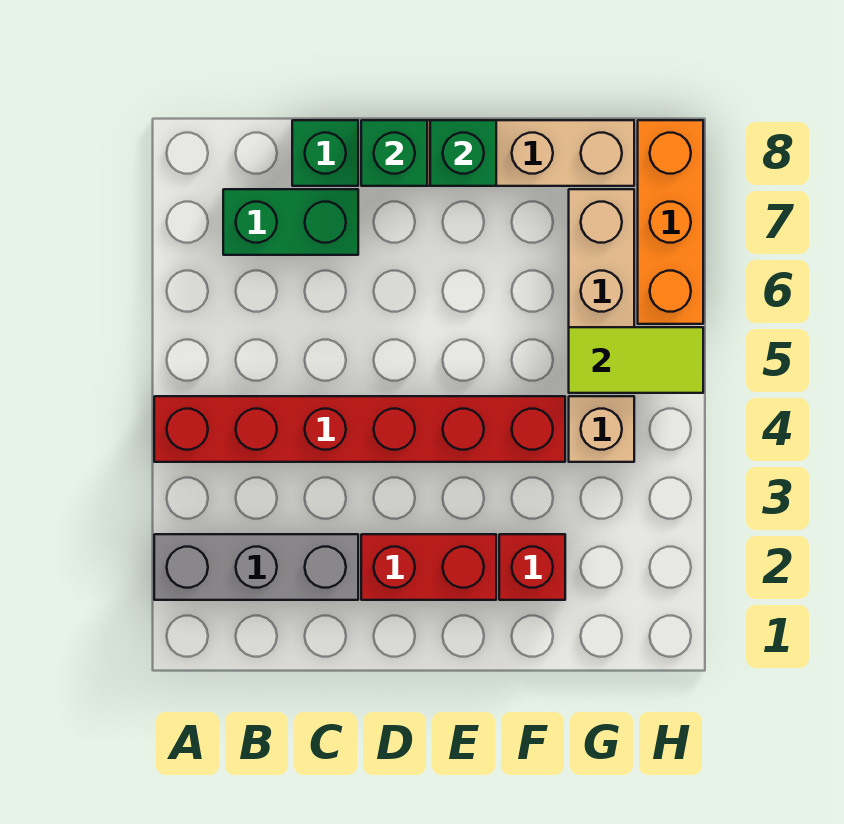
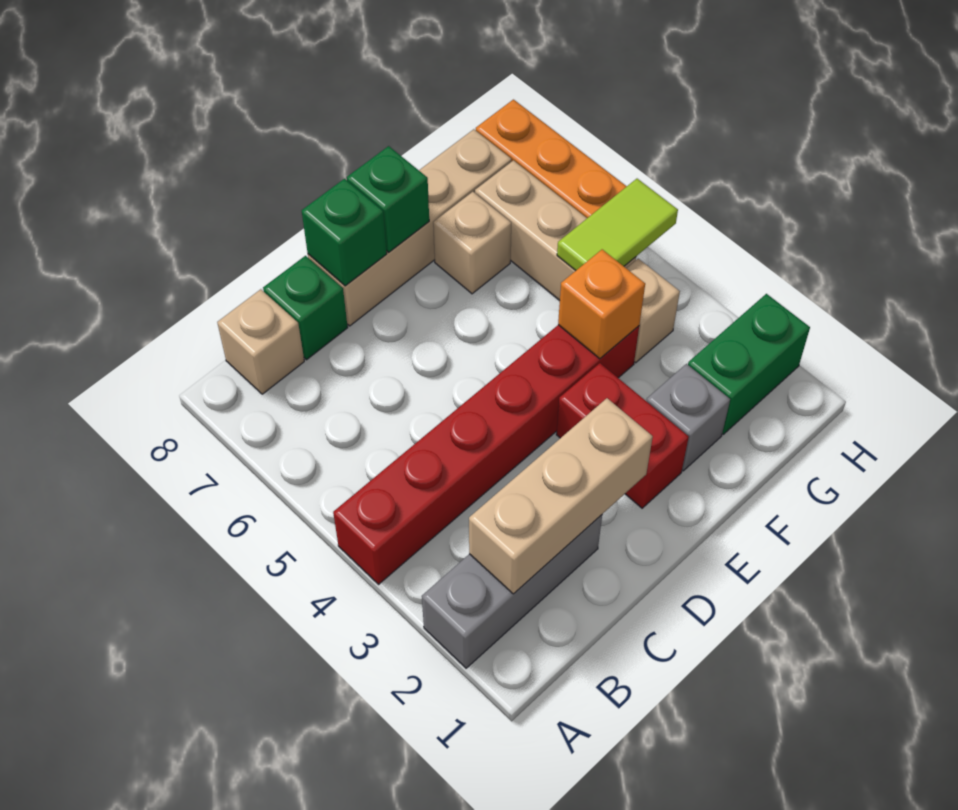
none -> tan brick B2:D2 level 2
green brick B7:C7 level 1 -> green brick G2:H2 level 1
none -> tan brick B8 level 1
red brick D2:E2 level 1 -> red brick E2:E3 level 1
red brick F2 level 1 -> grey brick F2 level 1
none -> orange brick F4 level 2
none -> tan brick F7 level 1

